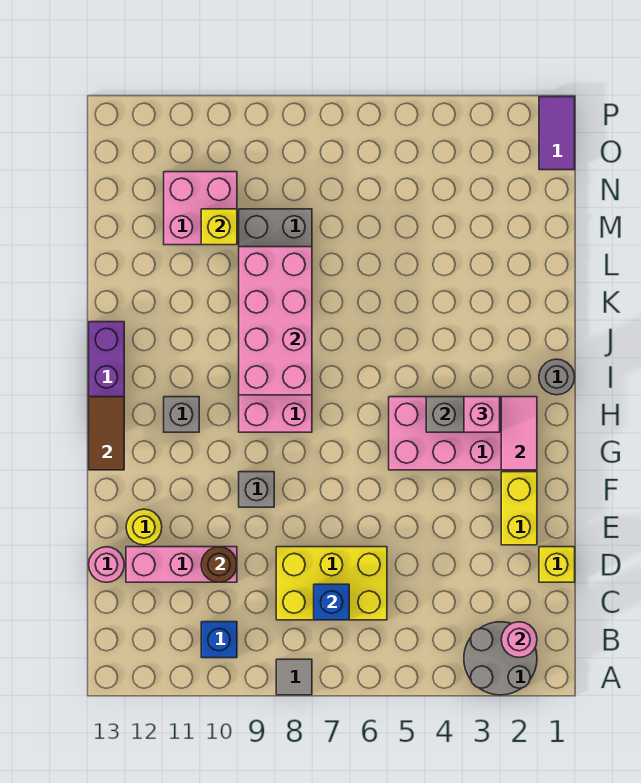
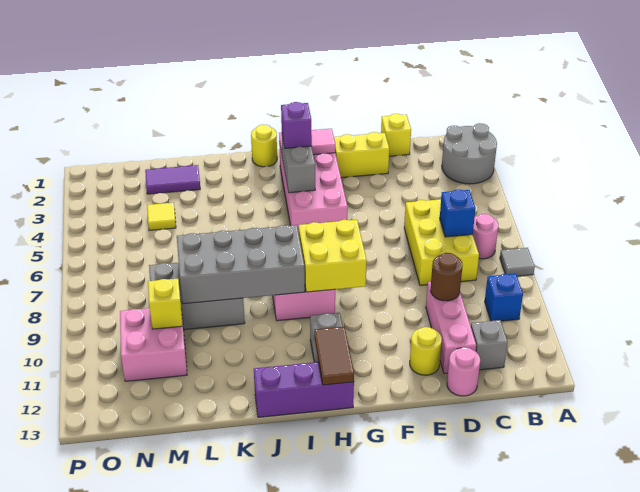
pink round brick B2 level 2 -> pink round brick B7 level 1
grey brick F9 level 1 -> grey brick C12 level 1
none -> yellow brick G8:H9 level 2
brown tile G13:H13 level 2 -> brown tile H12:H13 level 2
pink brick H3 level 3 -> purple brick H3 level 3
grey round brick I1 level 1 -> yellow round brick I1 level 1
pink brick I8:L9 level 2 -> grey brick I8:L9 level 2
none -> yellow tile M4 level 1
purple tile O1:P1 level 1 -> purple tile L2:M2 level 1

